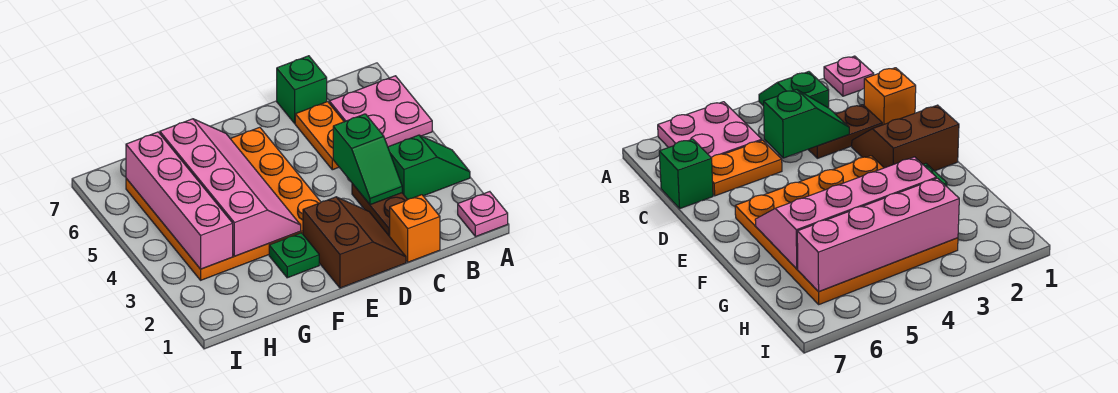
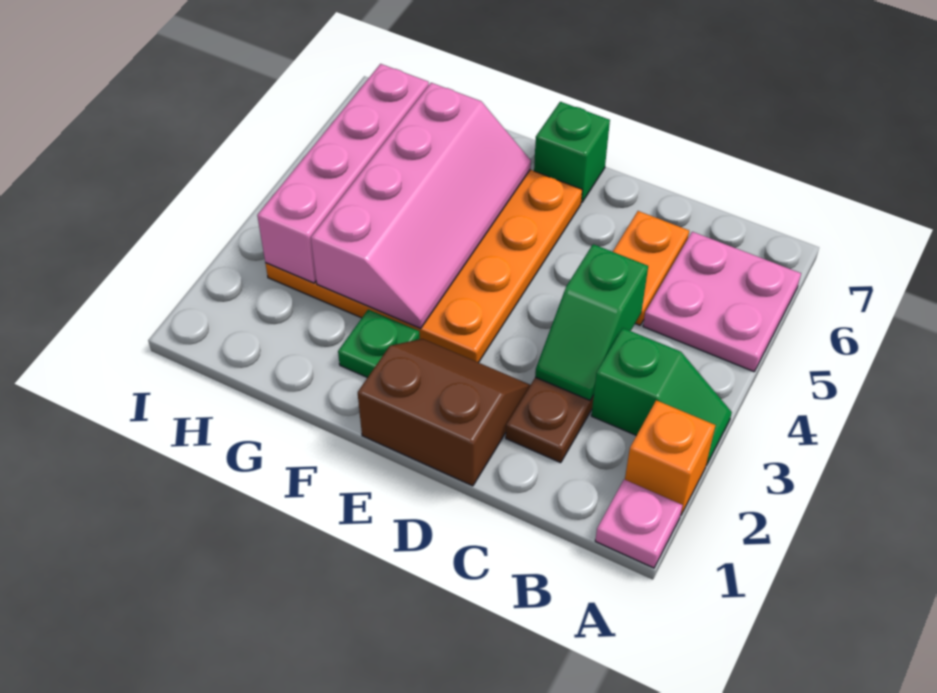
orange brick C1 level 1 -> orange brick A2 level 1
green brick C7 level 1 -> green brick E7 level 1
brown slope D1:E2 level 1 top E -> brown slope D1:E2 level 1 top 1

